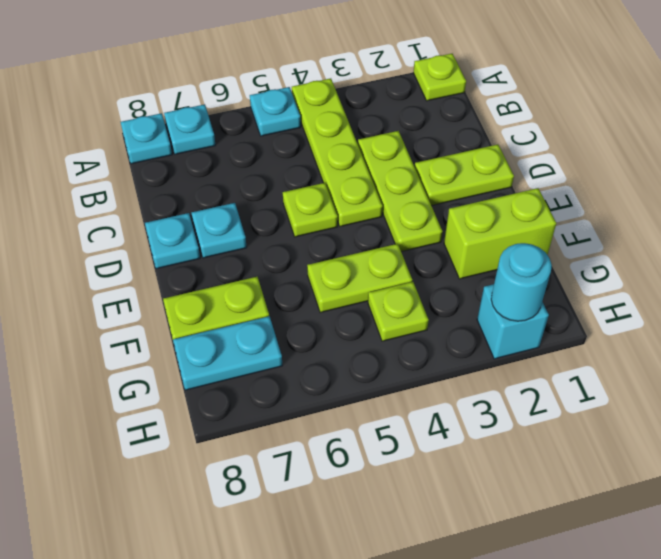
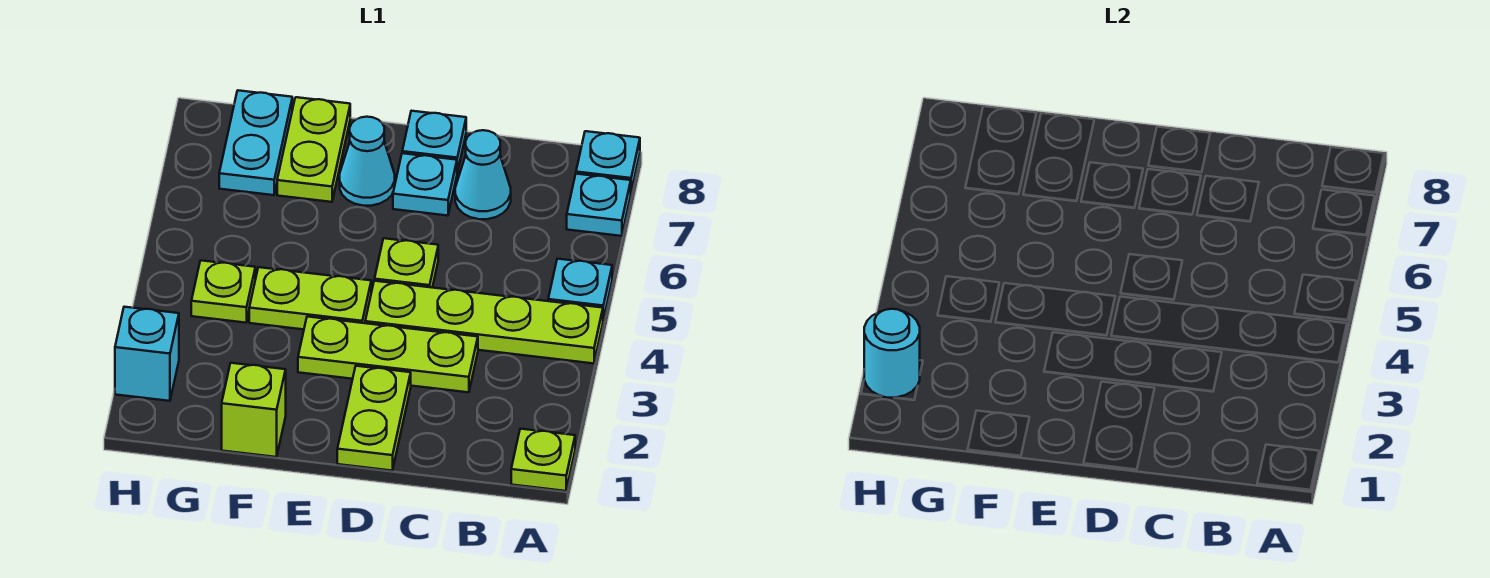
none -> cyan cone C7 level 1
none -> cyan cone E7 level 1
lime brick F1:F2 level 1 -> lime brick F1 level 1
lime plate F4:F5 level 1 -> lime plate E4:F4 level 1

